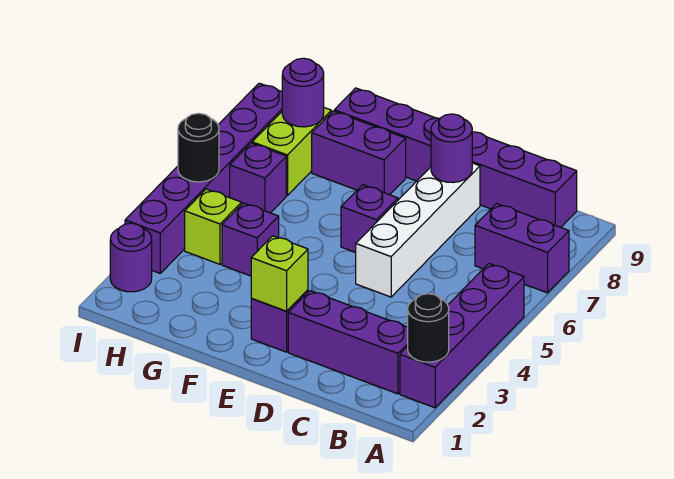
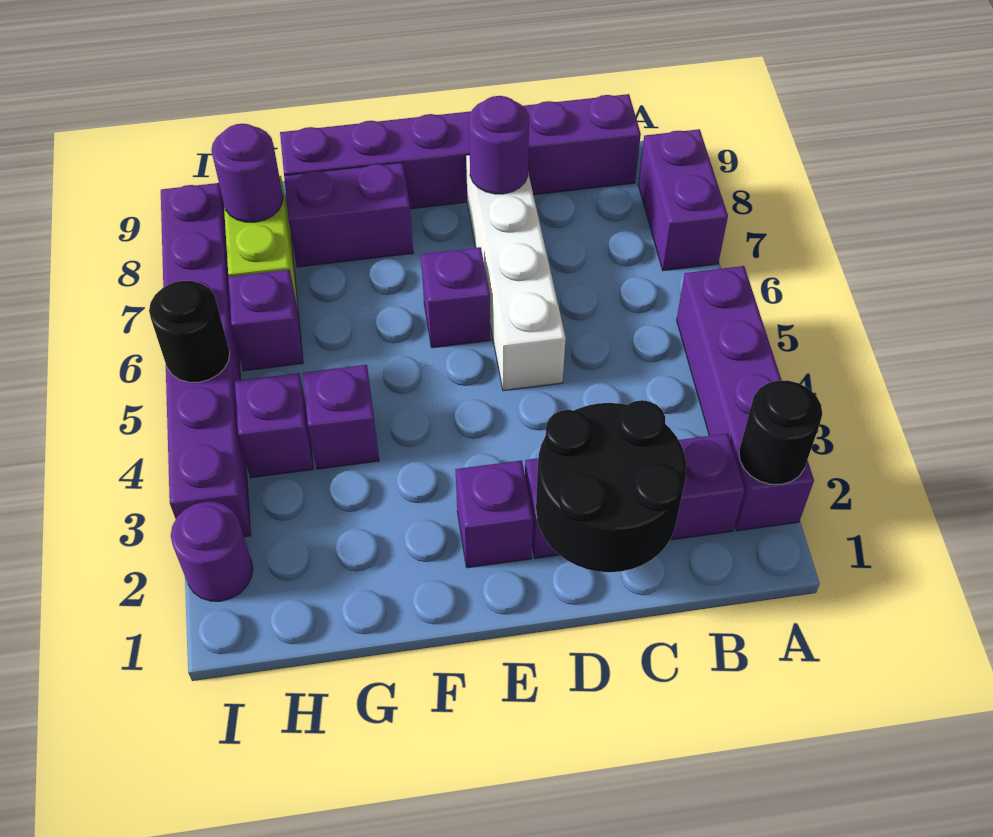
purple brick A7:B7 level 1 -> purple brick A7:A8 level 1
none -> black round brick C1:D2 level 2
lime brick E2 level 2 -> none
lime brick H4 level 1 -> purple brick H4 level 1

